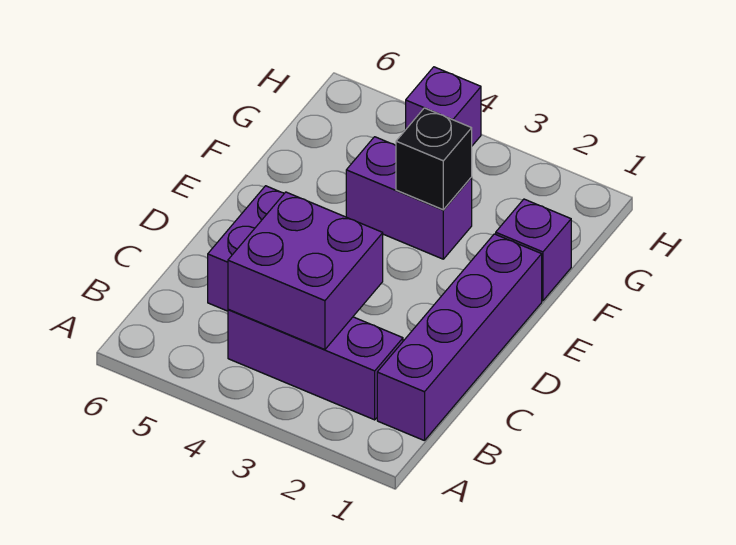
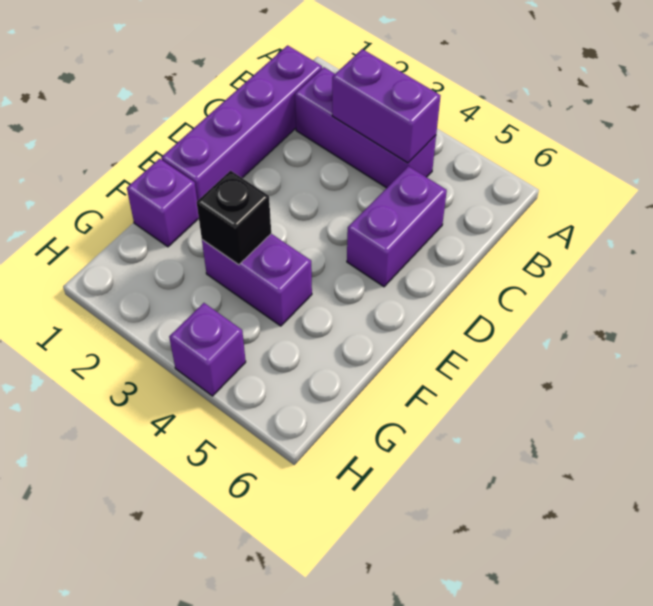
purple brick B3:C4 level 2 -> purple brick B3:B4 level 2

